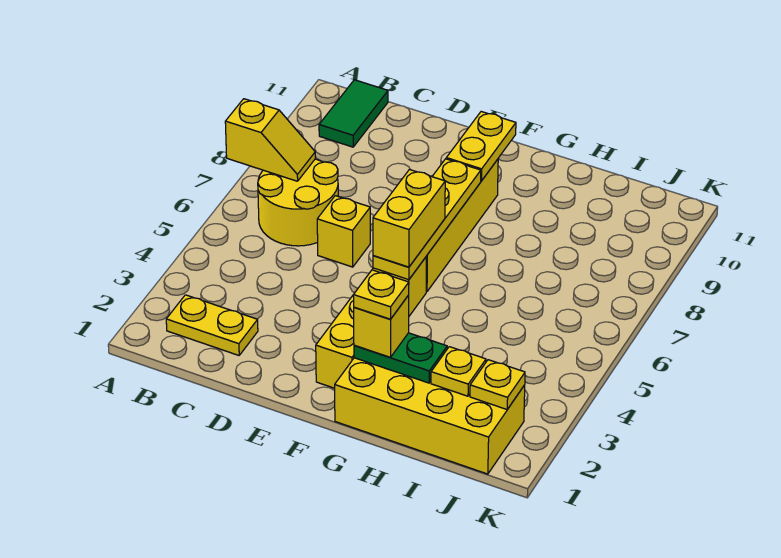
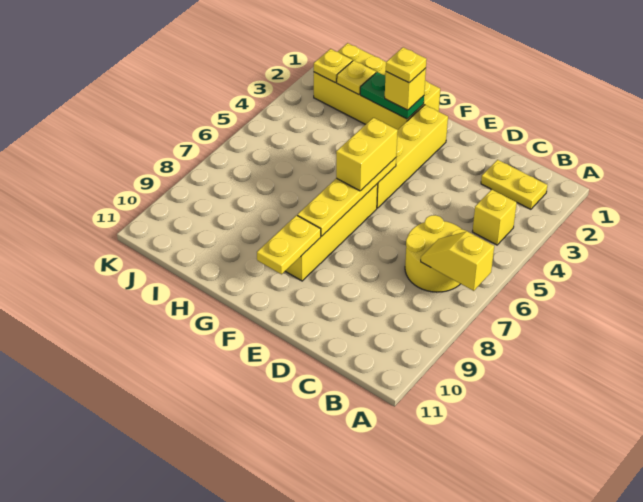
green tile B10:B11 level 1 -> none
yellow brick D6 level 1 -> yellow brick B4 level 1

